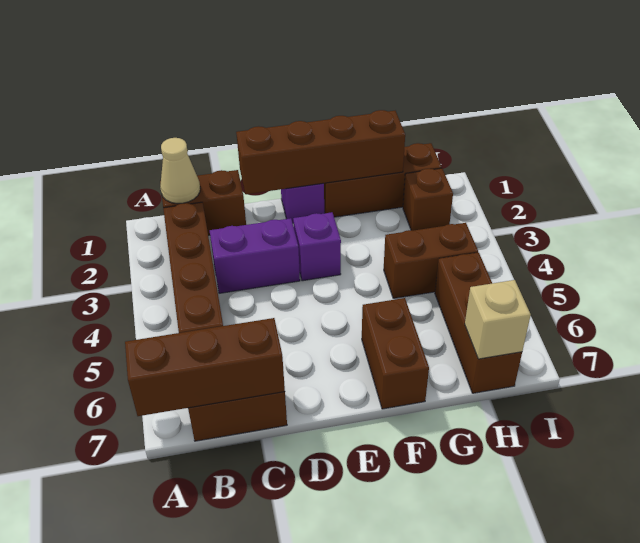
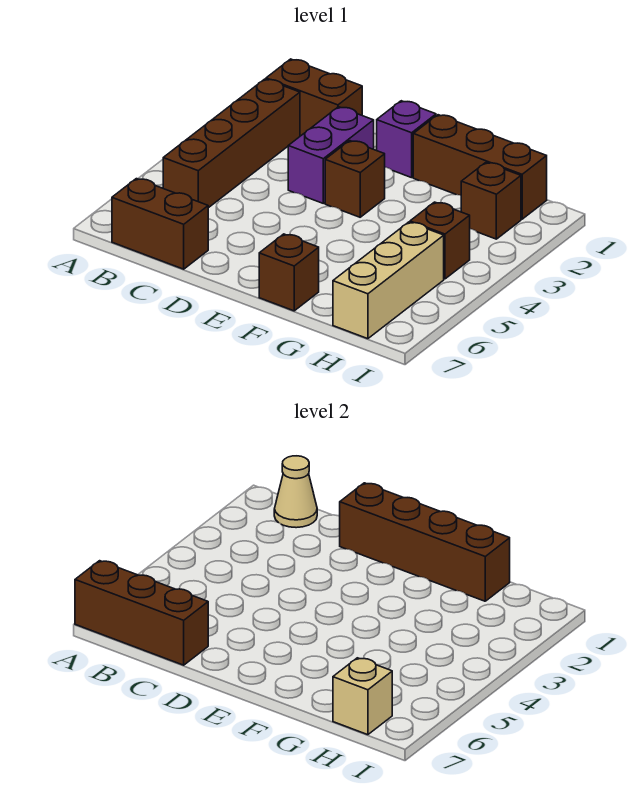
purple brick C3:D3 level 1 -> purple brick D2:D3 level 1
purple brick E3 level 1 -> brown brick E3 level 1
brown brick F6:F7 level 1 -> brown brick F7 level 1
brown brick G4:H4 level 1 -> brown brick H4 level 1
brown brick H5:H7 level 1 -> tan brick H5:H7 level 1

